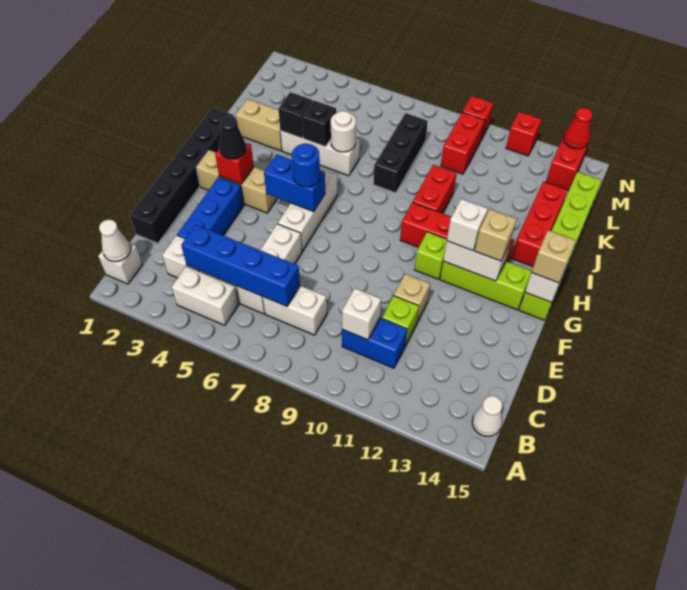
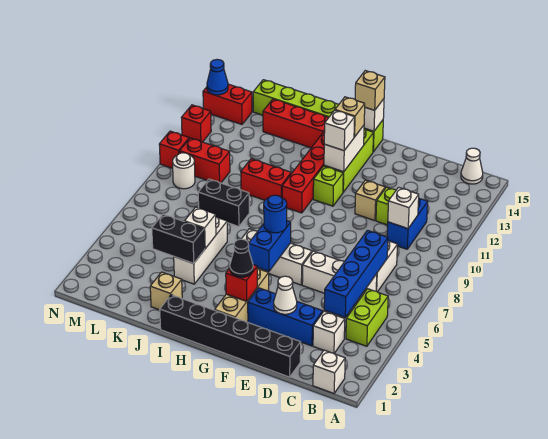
white cone B1 level 2 -> white cone E3 level 2
white brick B4:B5 level 1 -> lime brick B4:B5 level 1
tan brick J2:J3 level 1 -> tan brick J2 level 1
black brick J4 level 2 -> black brick J4:K4 level 2
black brick J5 level 2 -> white brick J5 level 2
white round brick J6 level 2 -> white round brick M9 level 1
black brick J8:L8 level 1 -> black brick J8:K8 level 1
red cone N14 level 2 -> blue cone N14 level 2

